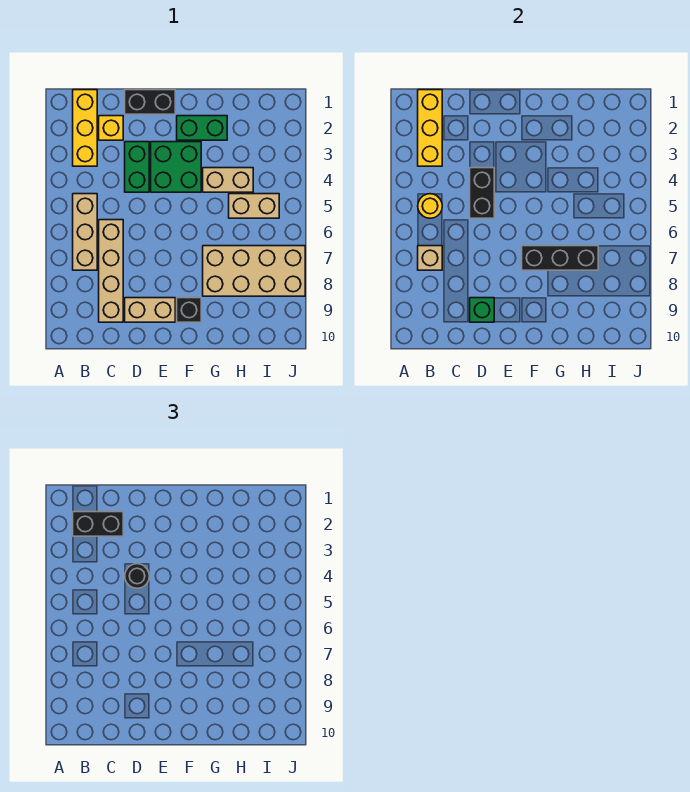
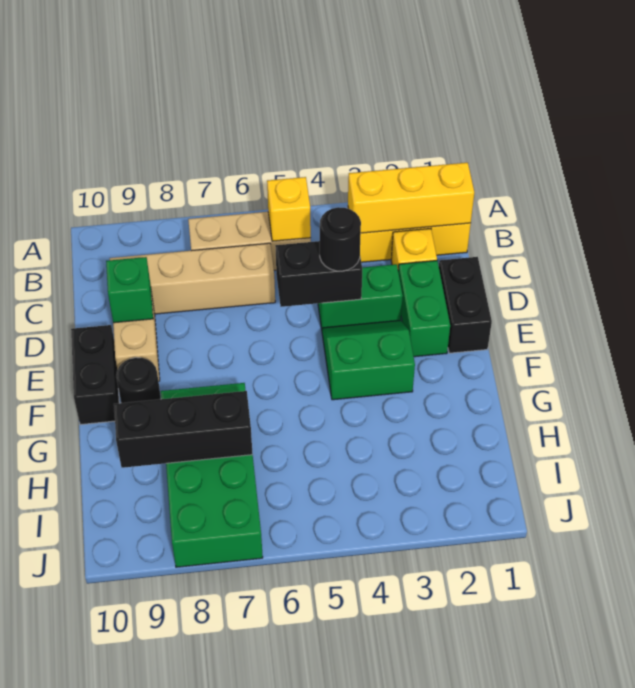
black brick B2:C2 level 3 -> black brick E10:F10 level 1
yellow round brick B5 level 2 -> yellow brick B5 level 2
tan brick B7 level 2 -> none
green brick E3:F4 level 1 -> green slope E3:F4 level 1 top F
green brick F2:G2 level 1 -> green brick D2:E2 level 1
black brick F7:H7 level 2 -> black brick H7:H9 level 2
black brick F9 level 1 -> black round brick F9 level 1
tan brick G4:H4 level 1 -> none
tan brick G7:J8 level 1 -> green brick G7:J8 level 1
tan brick H5:I5 level 1 -> none

